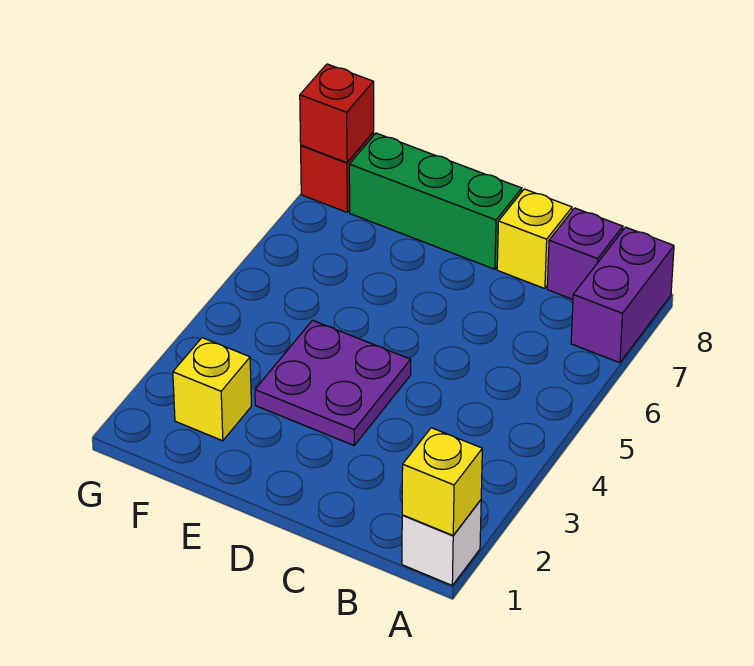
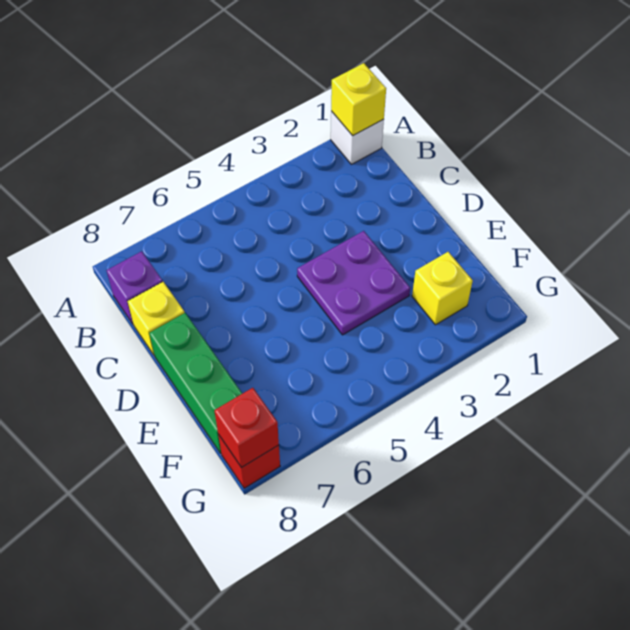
purple brick A7:A8 level 1 -> none

